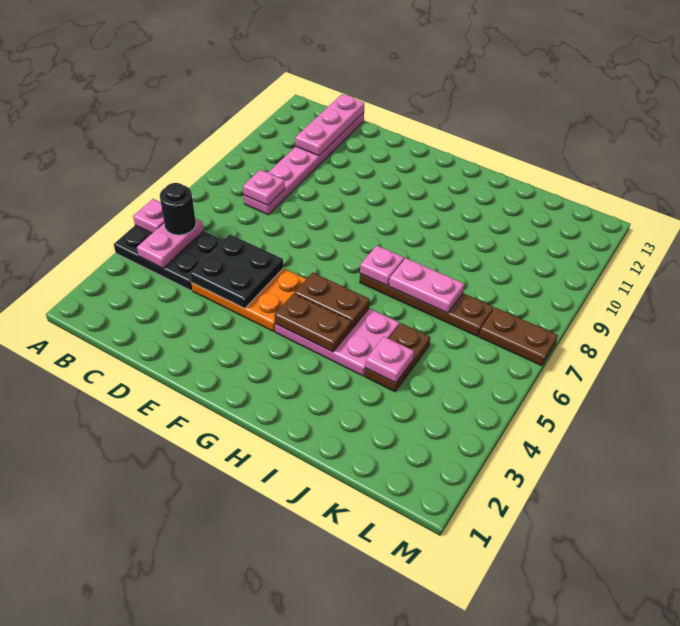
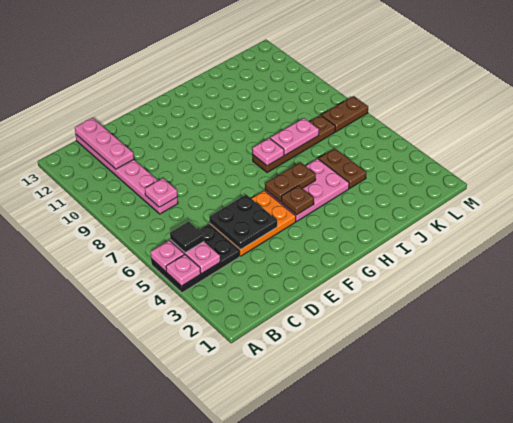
black round brick B5 level 3 -> black tile B5 level 3
brown plate G4:H4 level 2 -> brown plate G4 level 2
pink plate J4 level 2 -> pink plate A4 level 2

